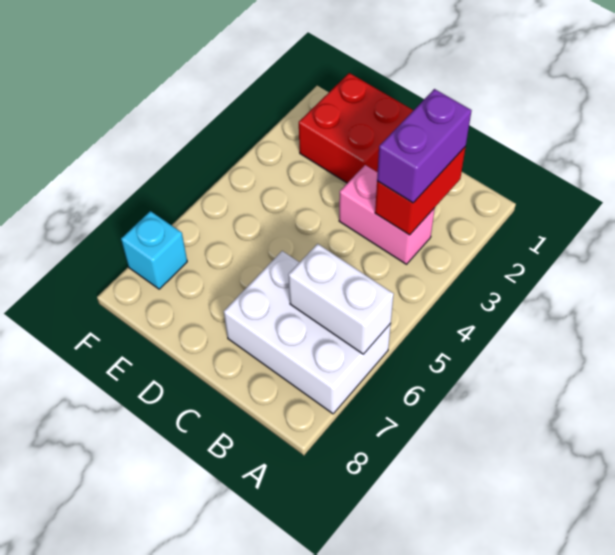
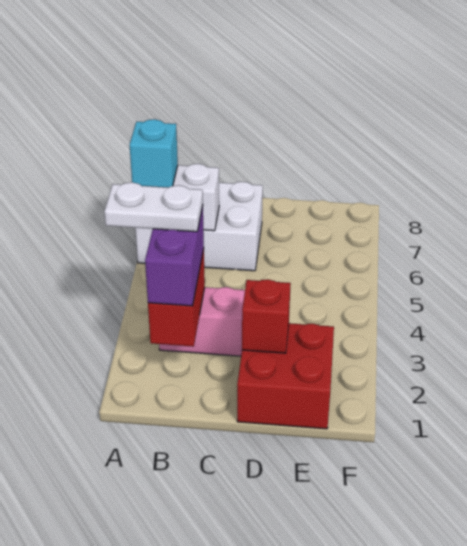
none -> white plate A3:B3 level 4
none -> red brick D2 level 2
cyan brick F7 level 1 -> cyan brick A6 level 3

